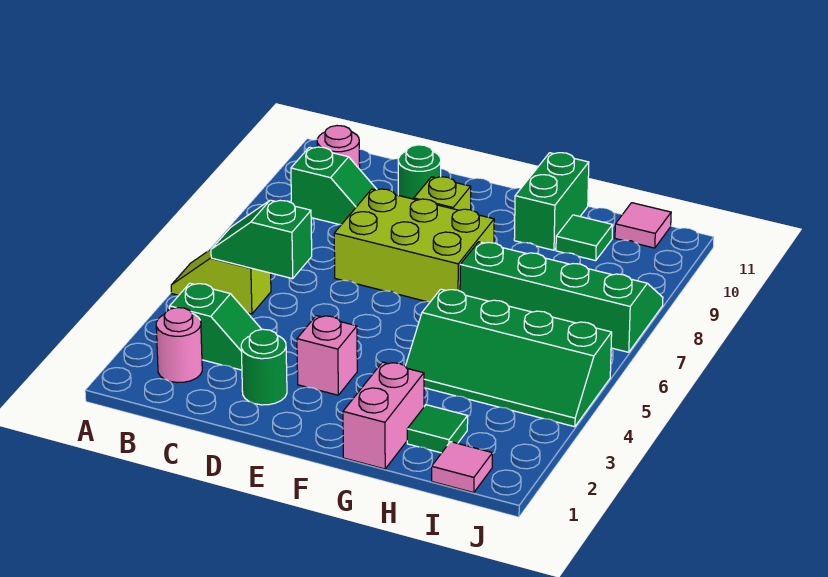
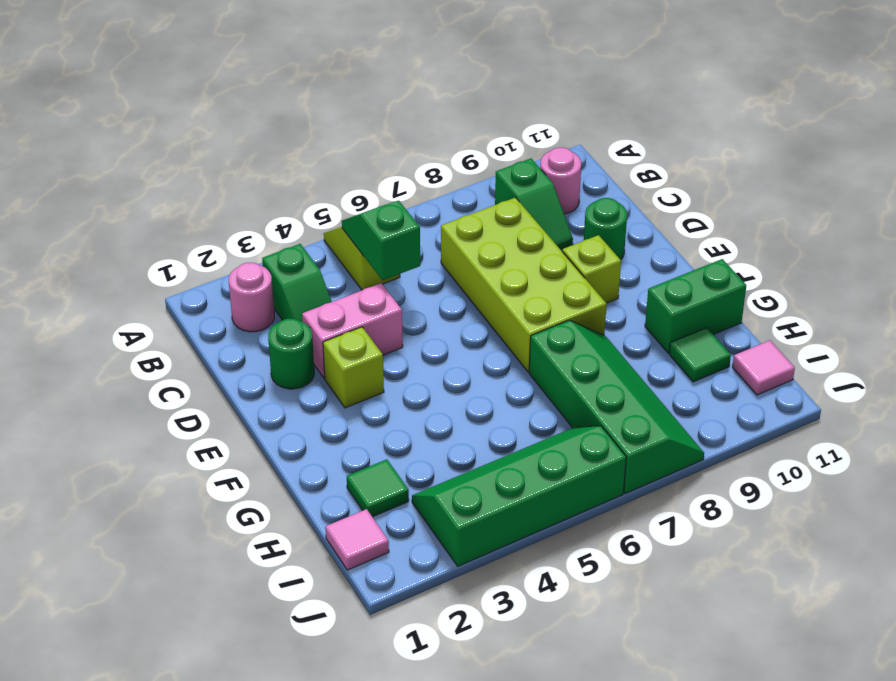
lime brick D7:F8 level 1 -> lime brick C7:F8 level 1
pink brick E3 level 1 -> lime brick E3 level 1
pink brick G1:G2 level 1 -> pink brick D3:D4 level 1
green slope G4:J5 level 1 top 5 -> green slope I3:J6 level 1 top J

